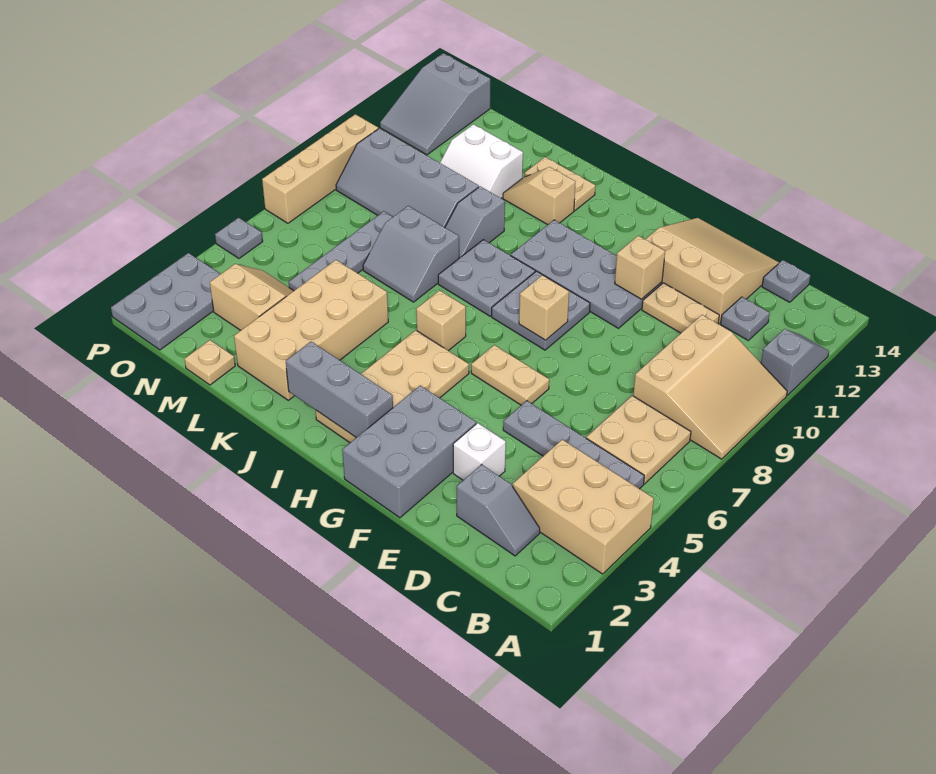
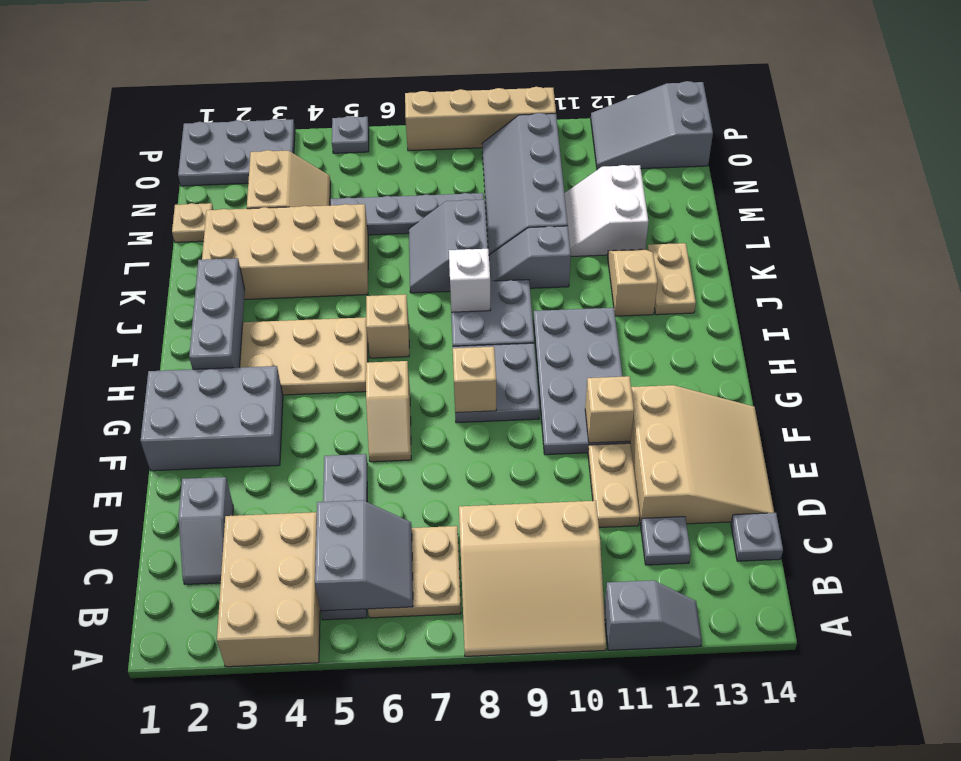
none -> grey slope B5:C6 level 2 top 5
white brick E3 level 1 -> white brick J8 level 2
tan plate F6:G6 level 1 -> tan slope F6:G6 level 1 top G

